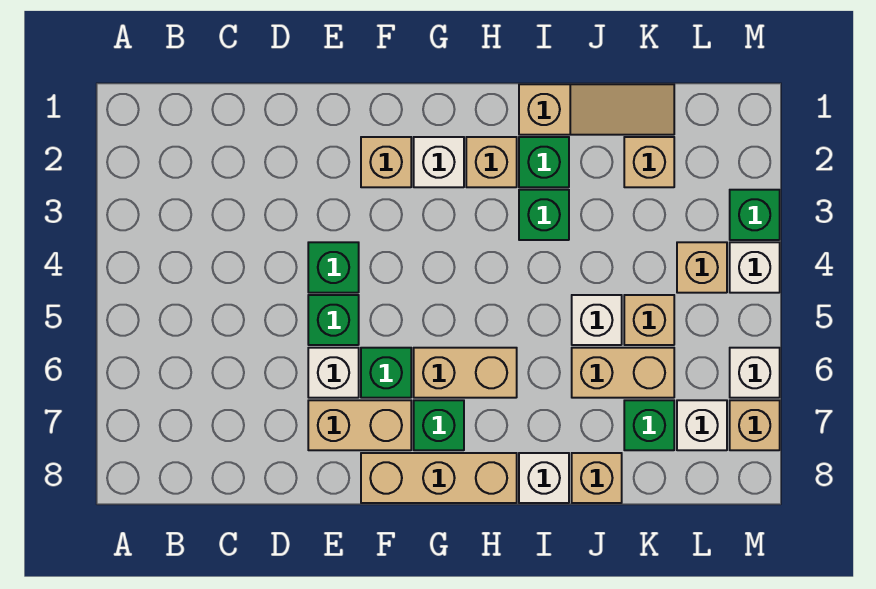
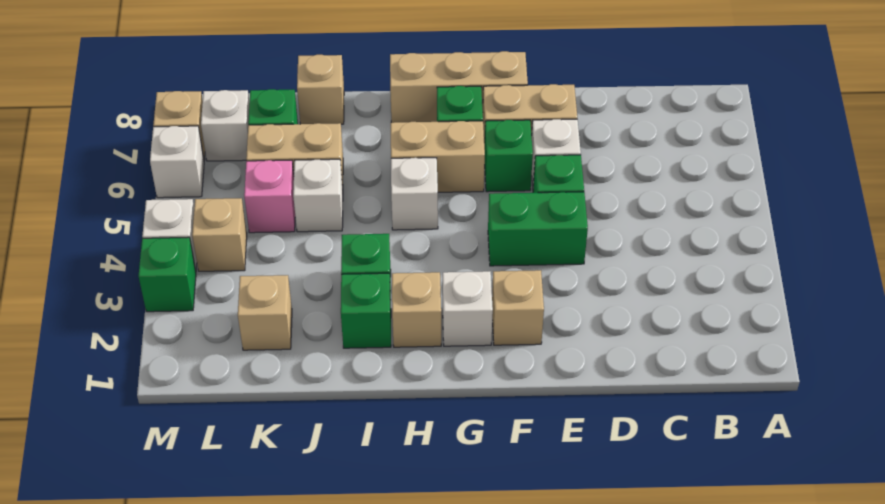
green brick E4 level 1 -> green brick E4:F4 level 1
tan slope I1:K1 level 1 top I -> none
white brick I8 level 1 -> white brick H5 level 1
tan brick K5 level 1 -> pink brick K5 level 1

